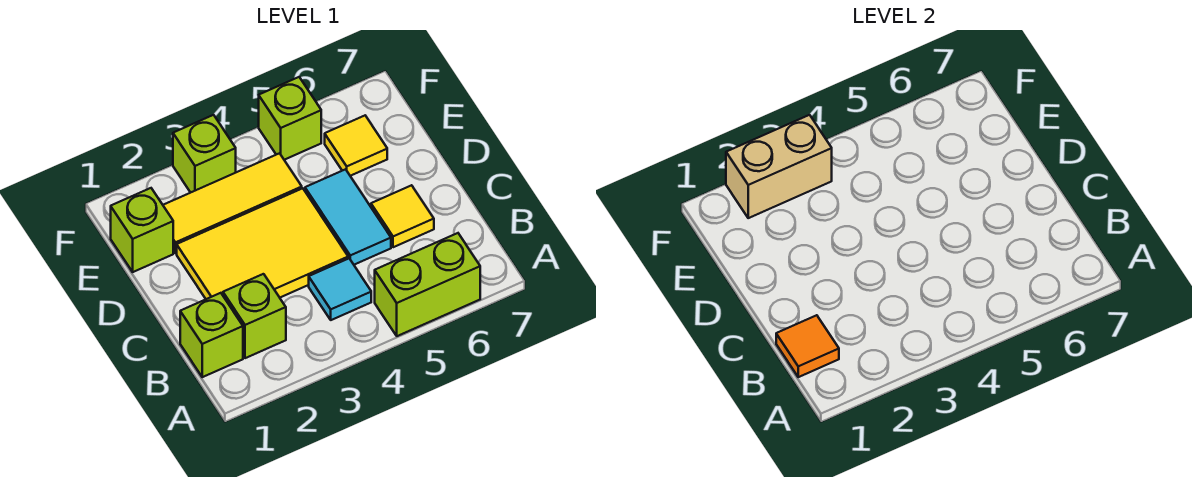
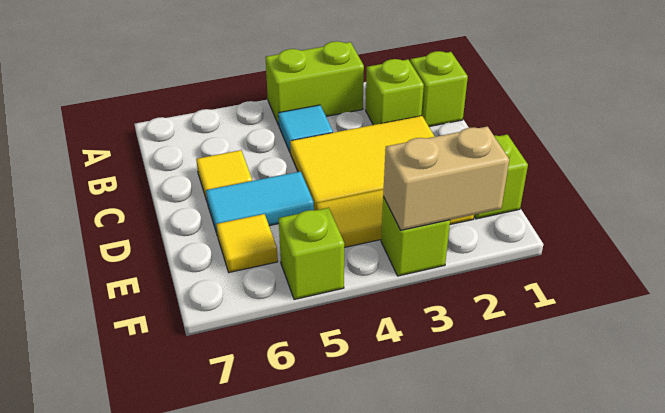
lime brick A5:A6 level 1 -> lime brick A3:A4 level 1
orange tile B1 level 2 -> none
cyan tile C5:D5 level 1 -> cyan tile D5:D6 level 1

